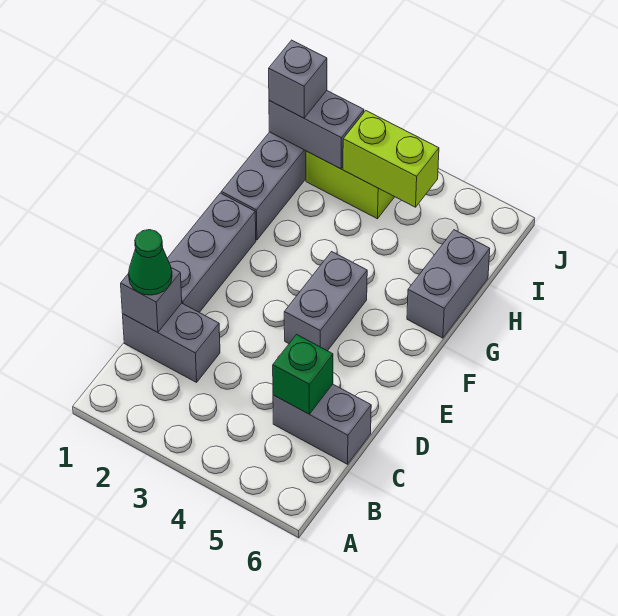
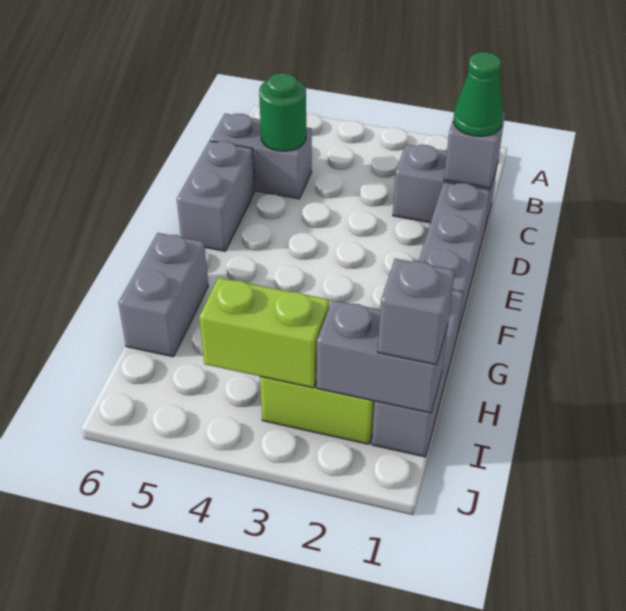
green brick C5 level 2 -> green round brick C5 level 2
grey brick E4:F4 level 1 -> grey brick D6:E6 level 1

